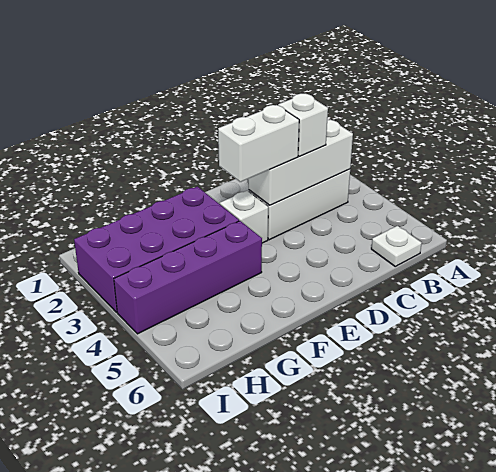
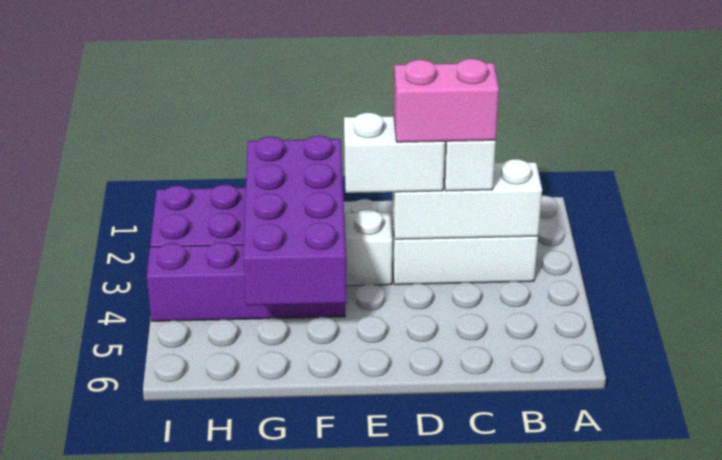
white plate B6 level 1 -> none
none -> pink brick C3:D3 level 4
none -> purple brick F2:G5 level 2

